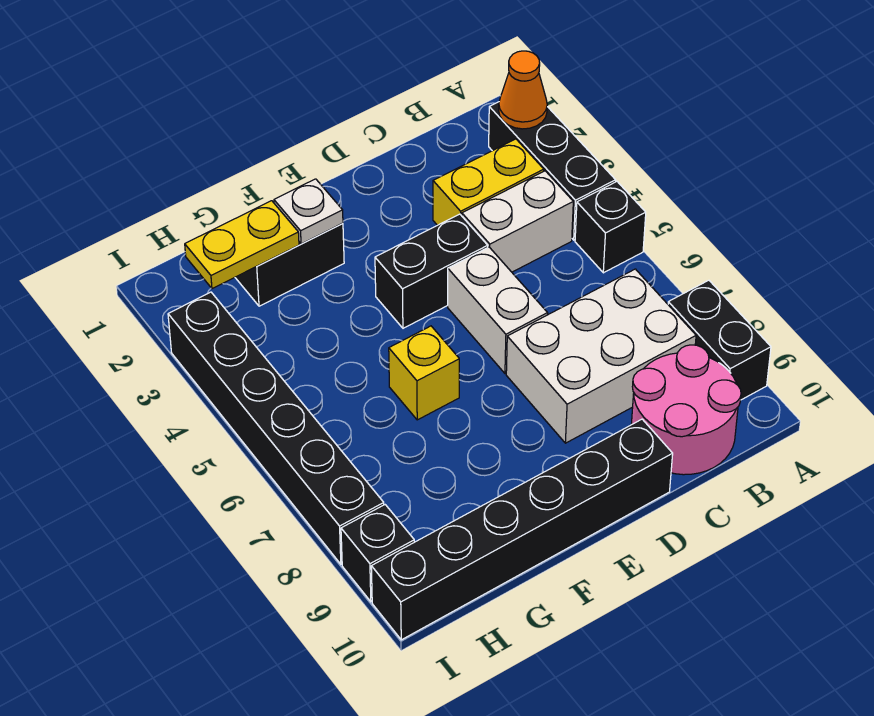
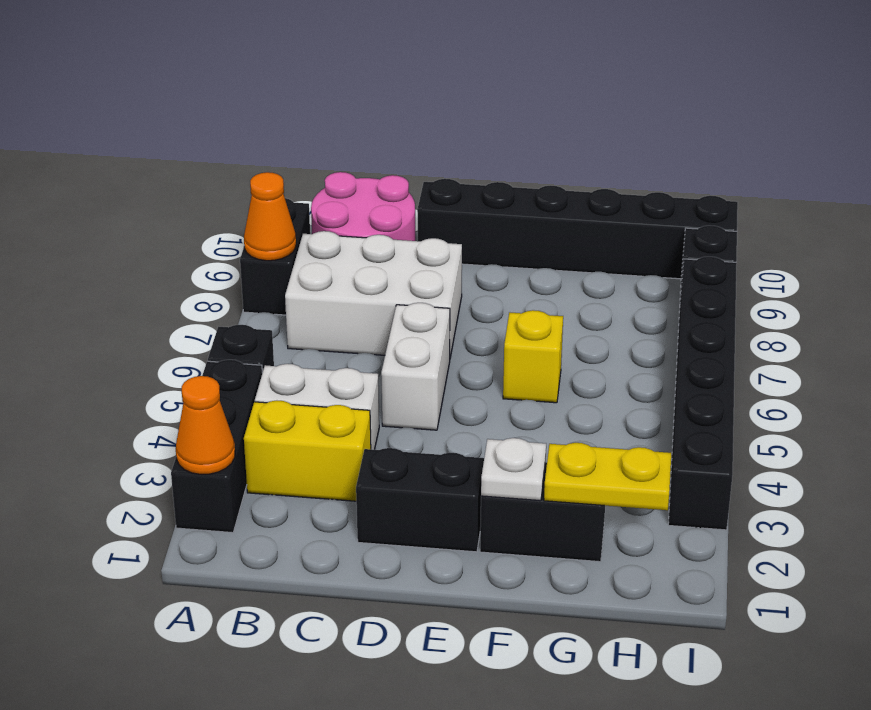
none -> orange cone A8 level 2
black brick D4:E4 level 1 -> black brick D2:E2 level 1

